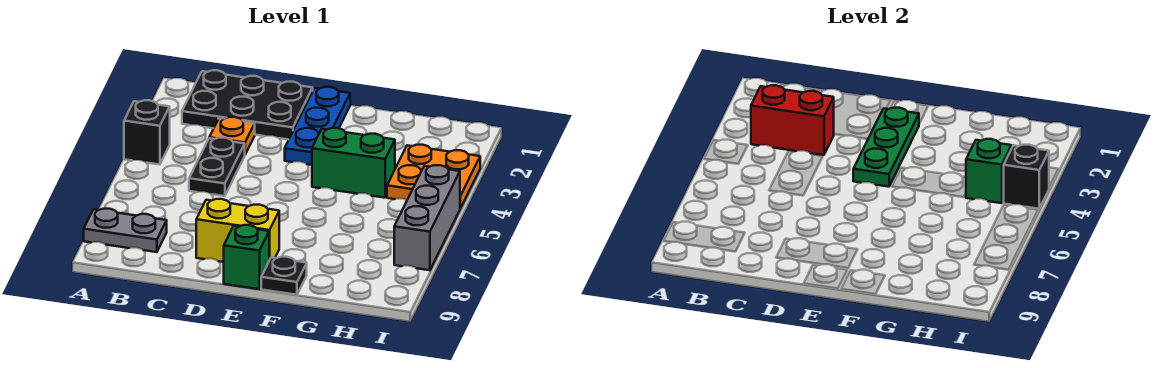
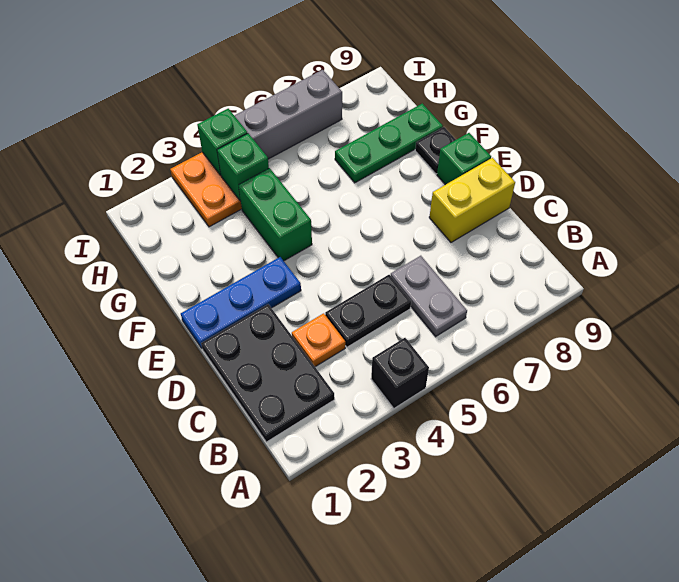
grey plate A8:B8 level 1 -> grey plate B6:C6 level 1
red brick B3:C3 level 2 -> none
yellow brick D8:E8 level 1 -> yellow brick D8:D9 level 1
green plate E2:E4 level 2 -> green plate G7:G9 level 1
black brick I4 level 2 -> green brick I4 level 2

